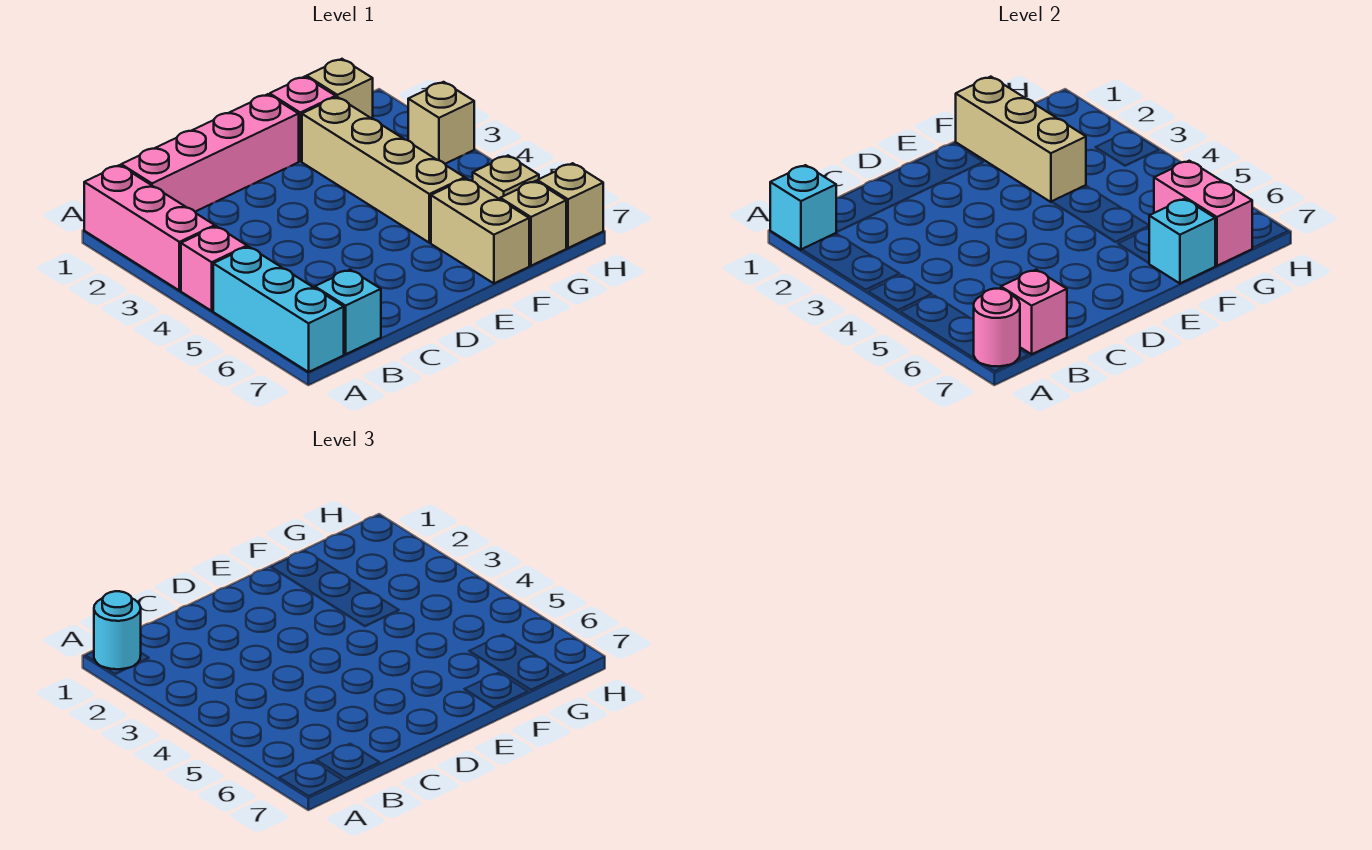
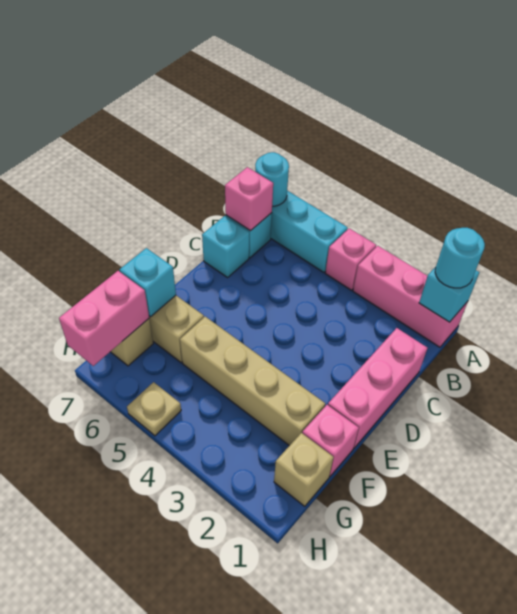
pink round brick A7 level 2 -> cyan round brick A7 level 2
pink brick B1:E1 level 1 -> pink brick C1:E1 level 1
none -> cyan brick C7 level 1
tan brick F1:F3 level 2 -> none
pink brick G6:G7 level 2 -> pink brick G7:H7 level 2
tan brick H3 level 1 -> none
tan brick H7 level 1 -> none

